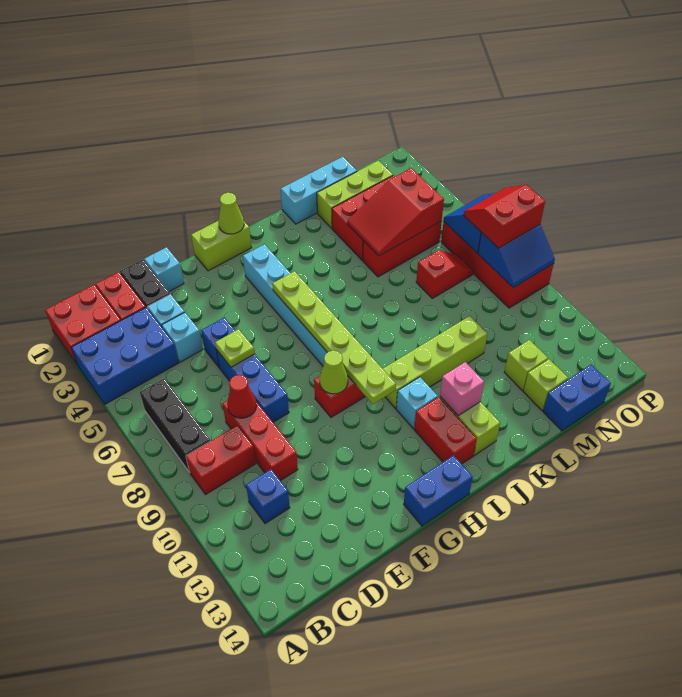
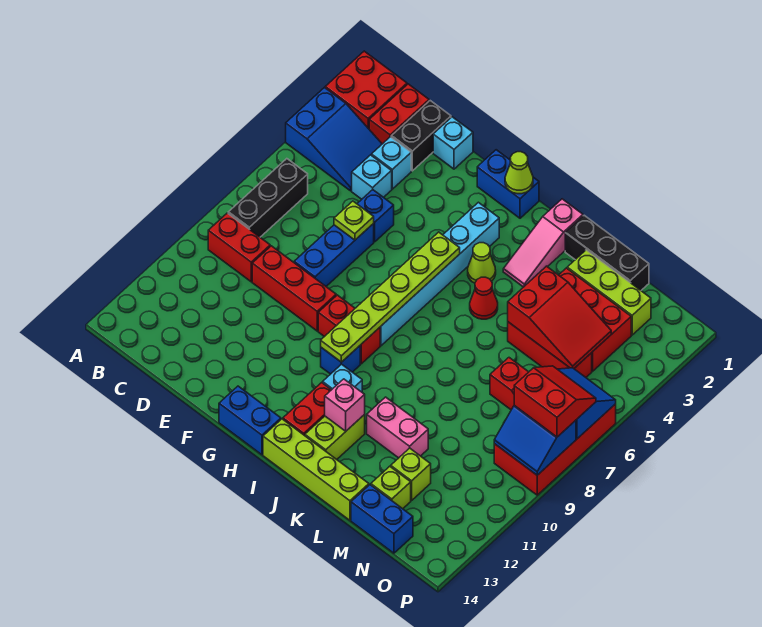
blue brick A3:C4 level 1 -> blue slope A3:C4 level 1 top A
blue brick C11 level 1 -> blue brick H10 level 1
red brick D8:D10 level 1 -> red brick D9:F9 level 1
red cone D8 level 2 -> red cone J5 level 1
lime brick G1:H1 level 1 -> blue brick G1:H1 level 1
lime cone G9 level 2 -> lime cone I4 level 1
lime brick I10:L10 level 1 -> lime brick I14:L14 level 1
none -> pink slope J1:J3 level 1 top 1
cyan brick K1:M1 level 1 -> black brick K1:M1 level 1
none -> pink brick K11:L11 level 1
red slope L4:N5 level 2 top N -> red slope L4:N5 level 2 top L

